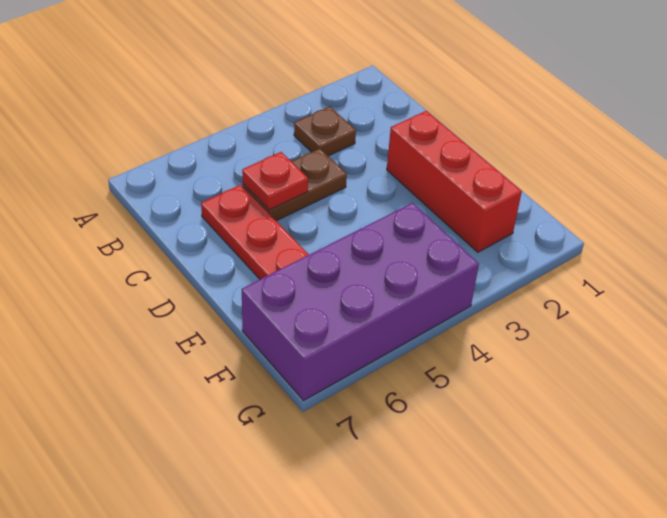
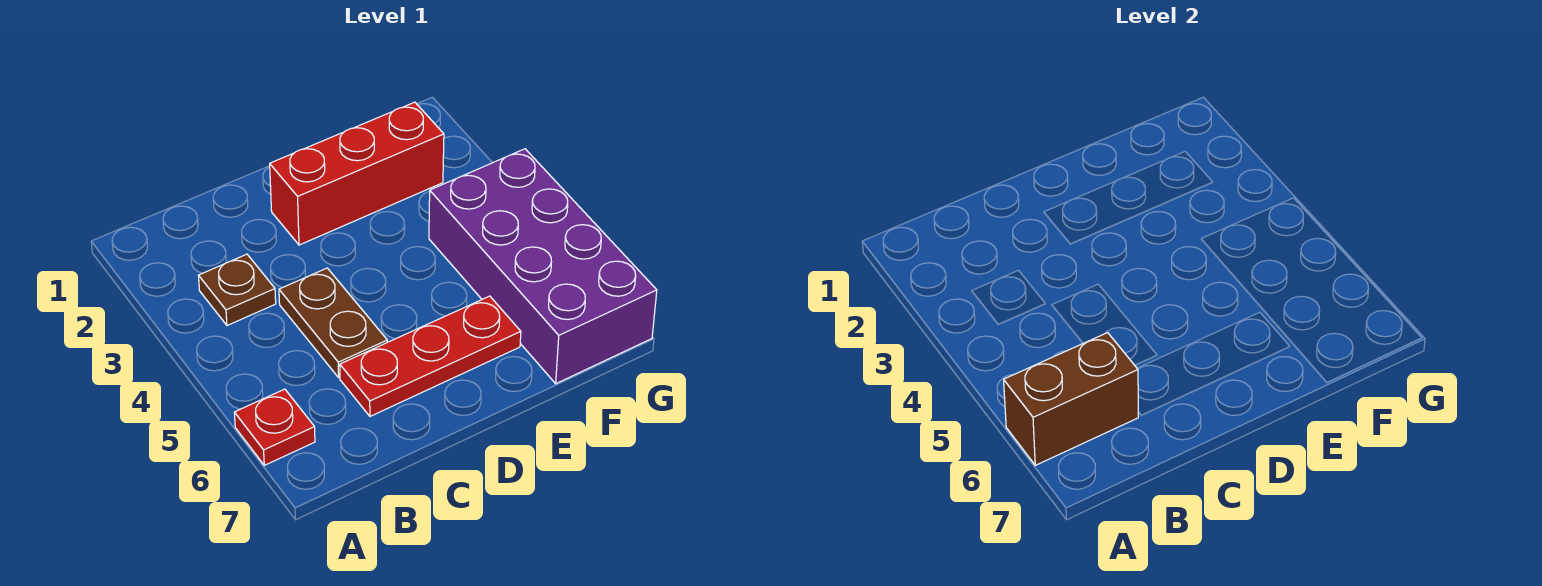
none -> brown brick A6:B6 level 2
red plate C5 level 2 -> red plate A6 level 1

